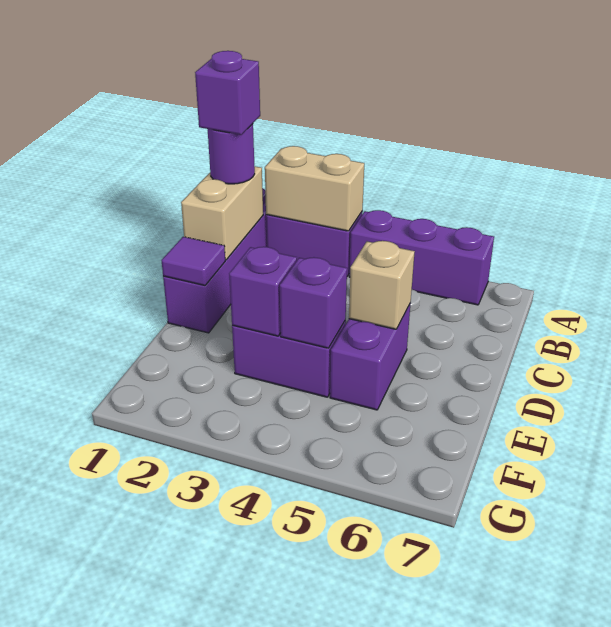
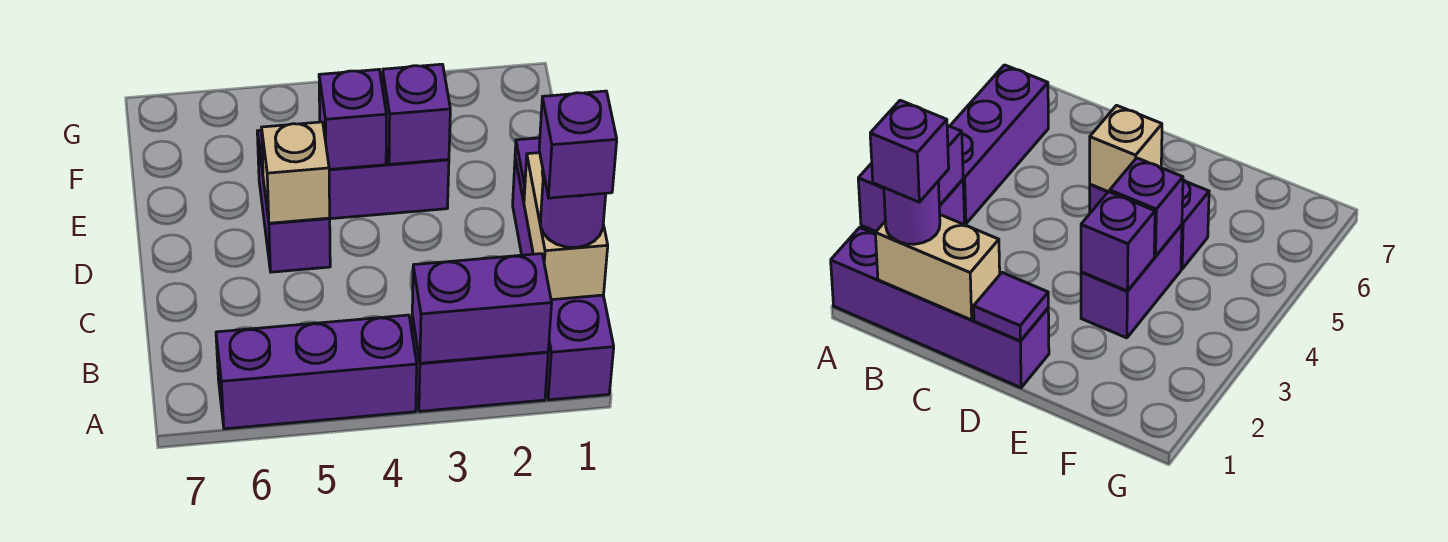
tan brick A2:A3 level 2 -> purple brick A2:A3 level 2

